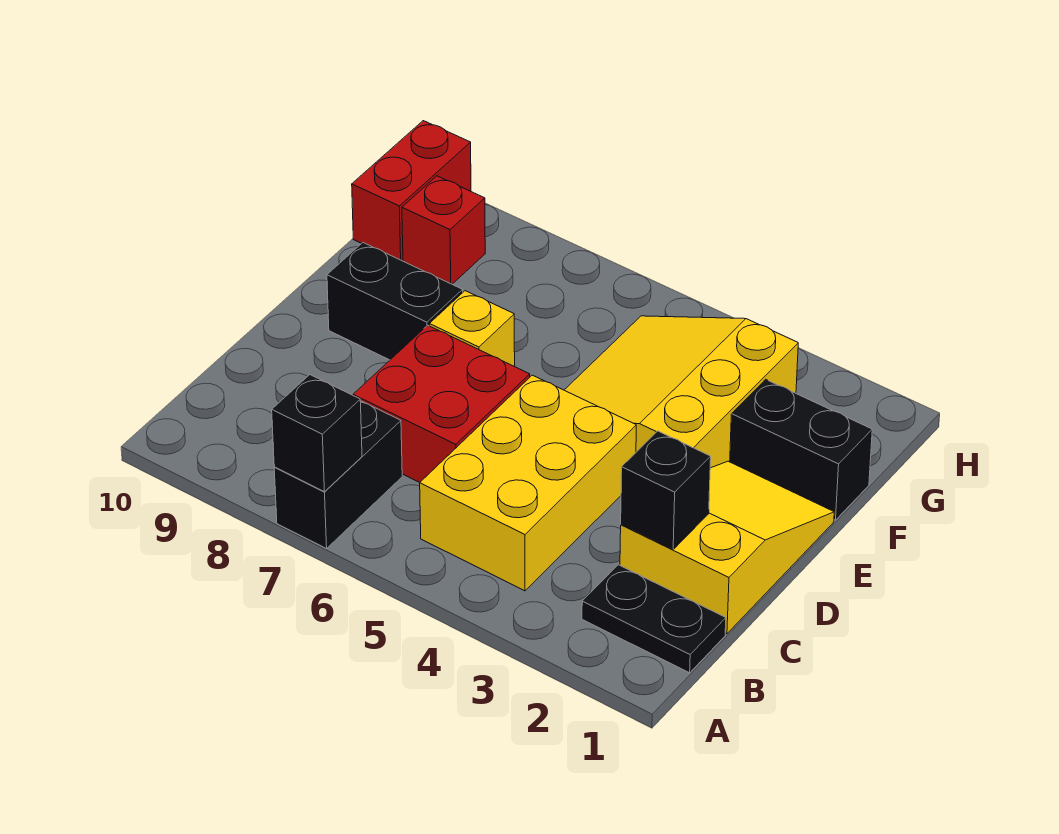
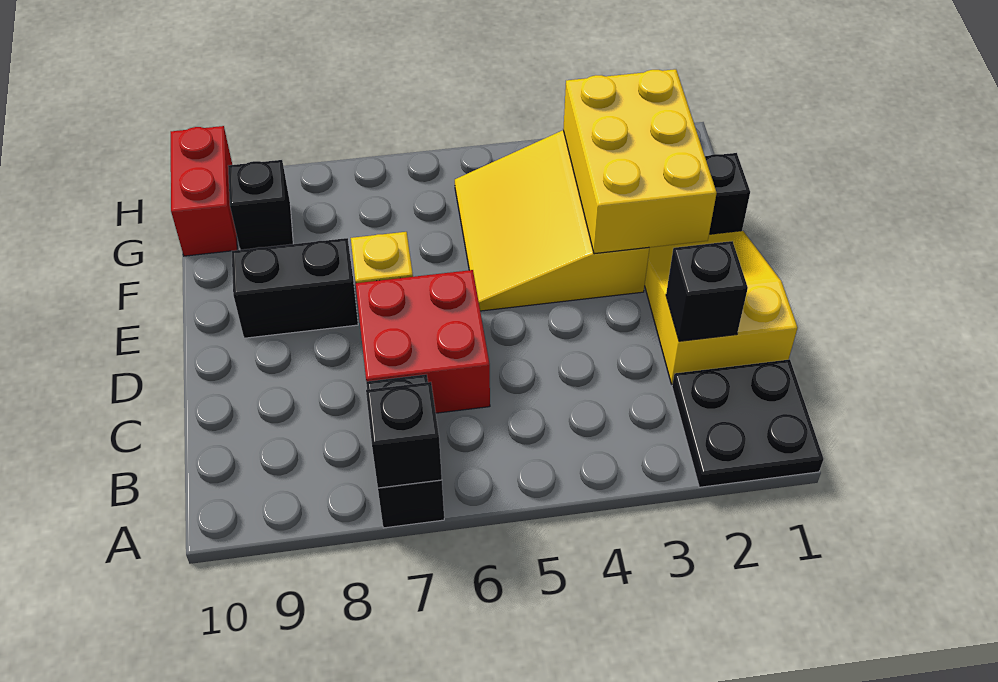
black plate B1:B2 level 1 -> black plate A1:B2 level 1
yellow brick B4:D5 level 1 -> yellow brick E2:G3 level 2
red brick G9 level 1 -> black brick G9 level 1

